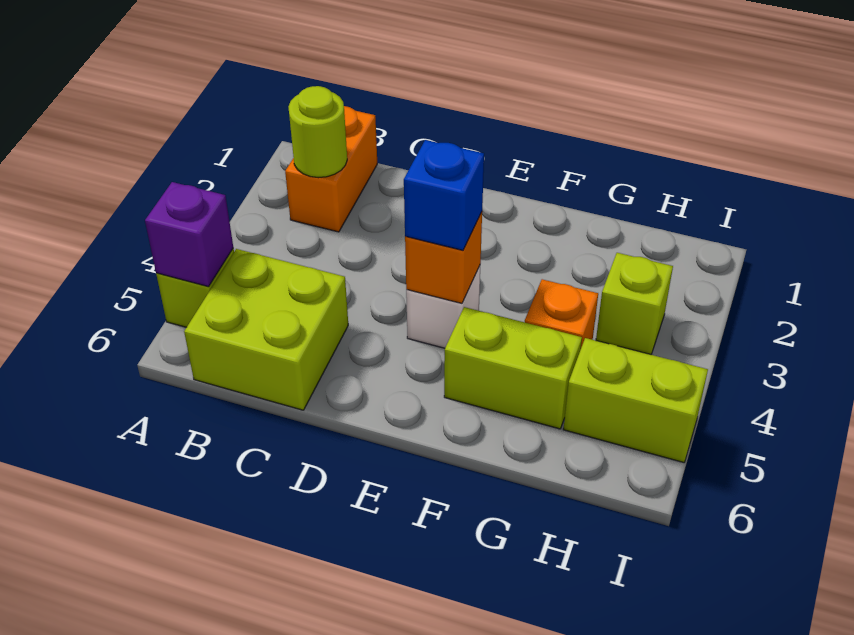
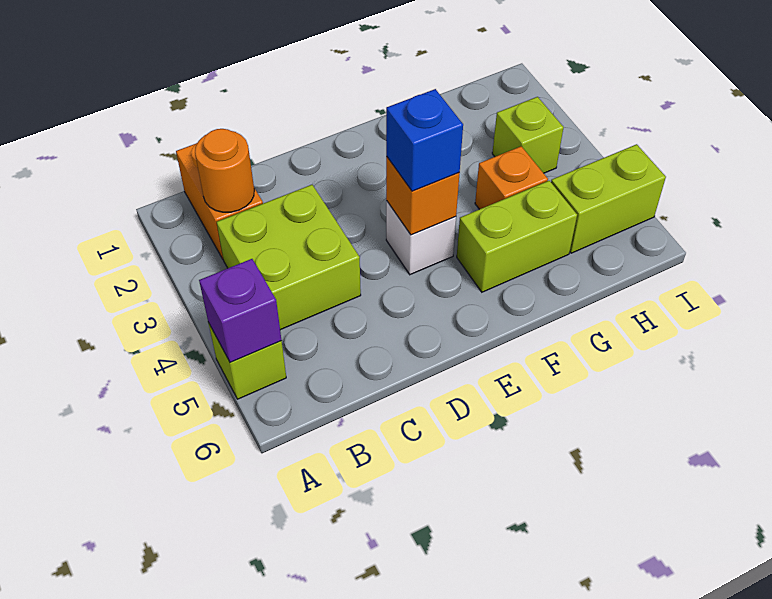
lime round brick B2 level 2 -> orange round brick B2 level 2
lime brick B5:C6 level 1 -> lime brick B3:C4 level 1

